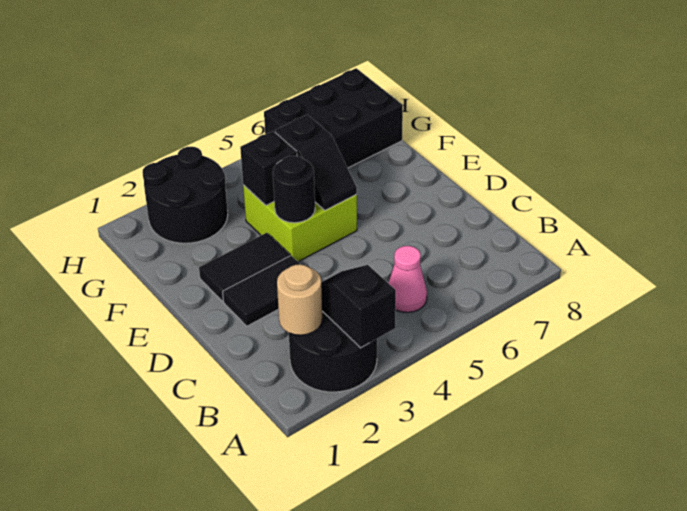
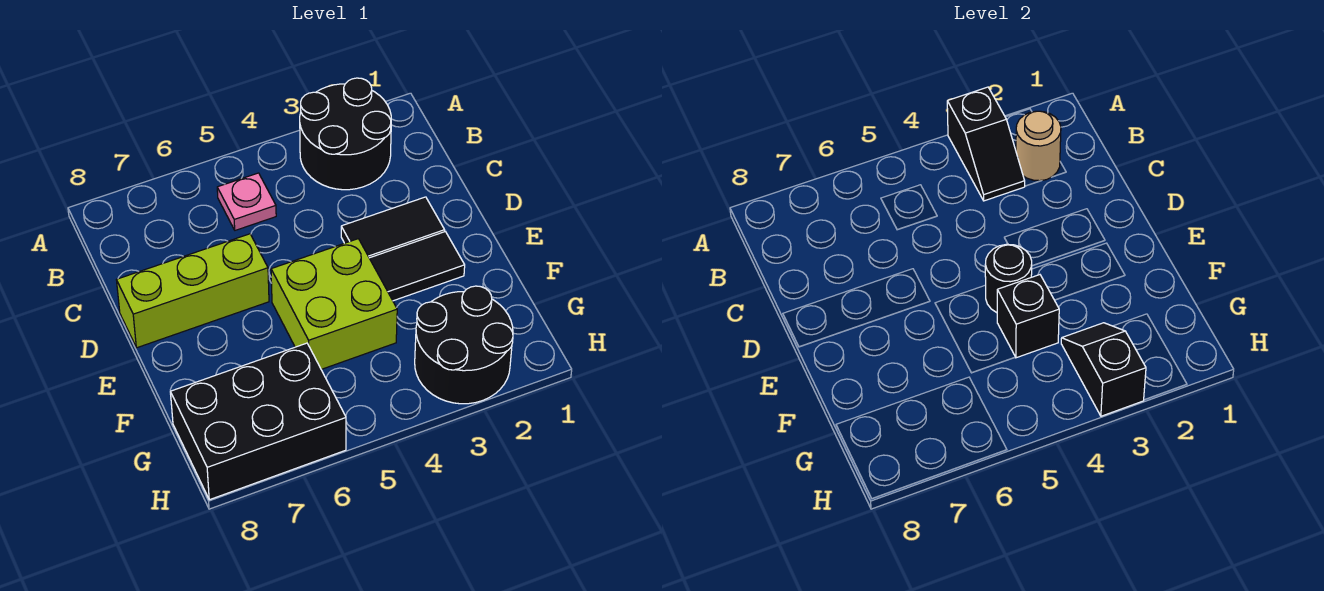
pink cone B5 level 1 -> pink plate B5 level 1
none -> lime brick D6:D8 level 1
black slope E5:F5 level 2 top F -> black slope G3:H3 level 2 top H

